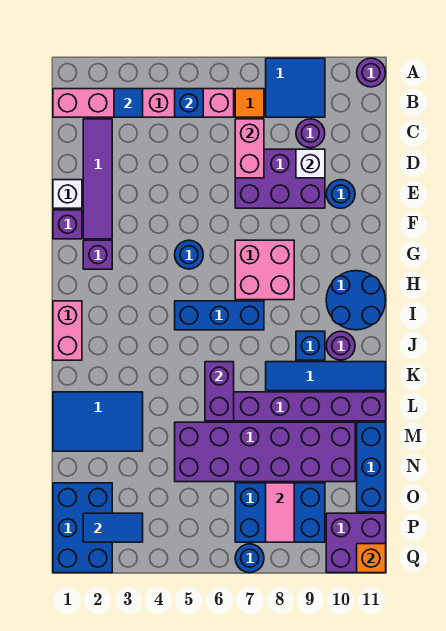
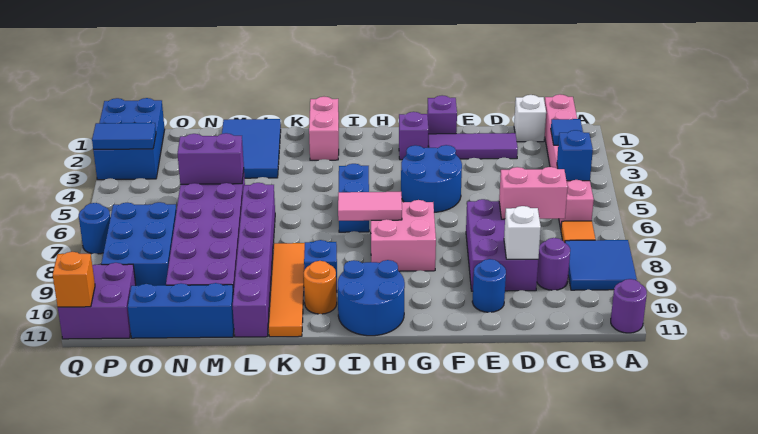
purple tile C2:F2 level 1 -> purple tile D2:F2 level 1
white brick E1 level 1 -> white brick C1 level 1
blue round brick G5 level 1 -> blue round brick F4:G5 level 1
pink brick I1:J1 level 1 -> pink brick J1:J2 level 1
blue brick I5:I7 level 1 -> blue brick I5:I6 level 1
purple round brick J10 level 1 -> orange round brick J10 level 1
purple brick K6:L6 level 2 -> purple brick M5:N5 level 2
blue tile K8:K11 level 1 -> orange tile K8:K11 level 1
blue brick O1:Q2 level 1 -> blue brick P1:Q3 level 1
pink tile O8:P8 level 2 -> pink tile H7:I7 level 2
blue tile P2:P3 level 2 -> blue tile P3:Q3 level 2

